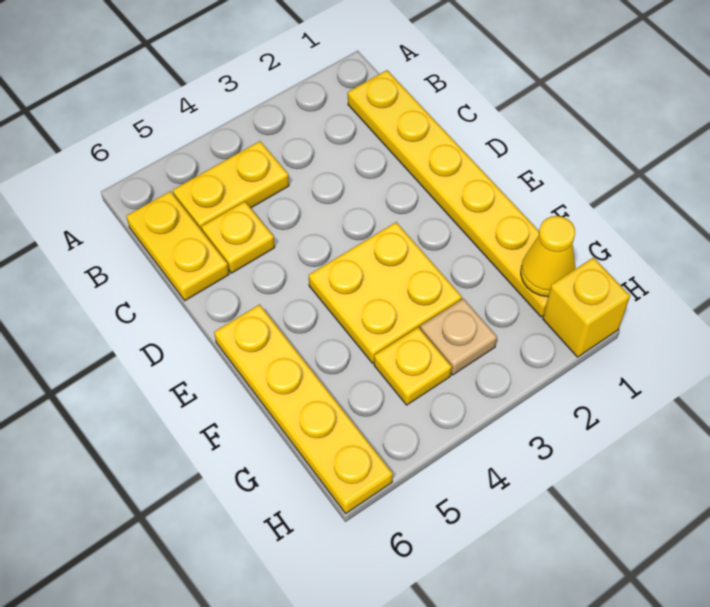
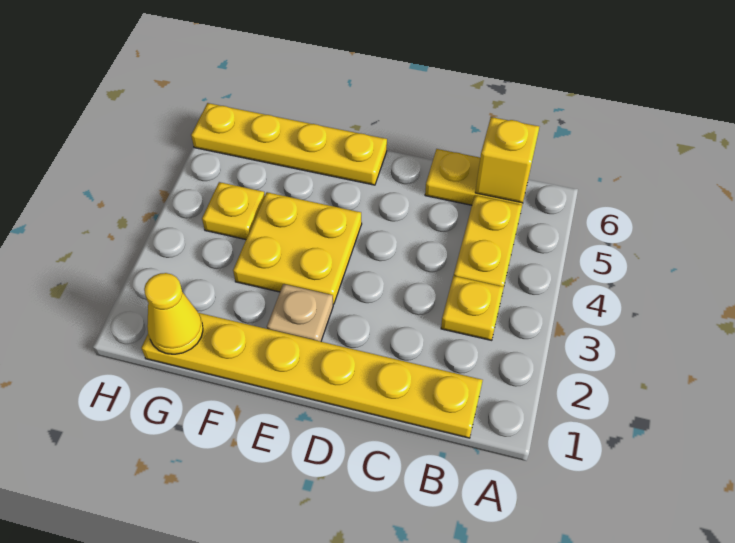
yellow plate C5 level 1 -> yellow plate B3 level 1
tan plate G3 level 1 -> tan plate E2 level 1
yellow brick H1 level 1 -> yellow brick B6 level 2

